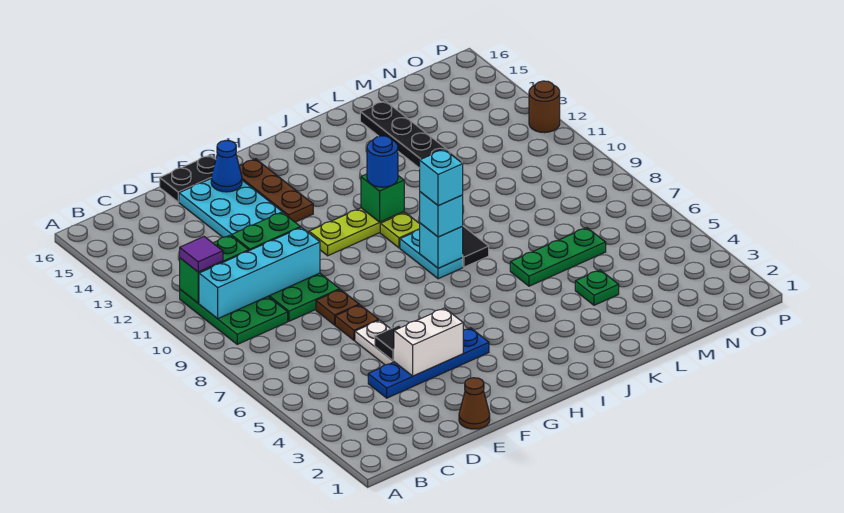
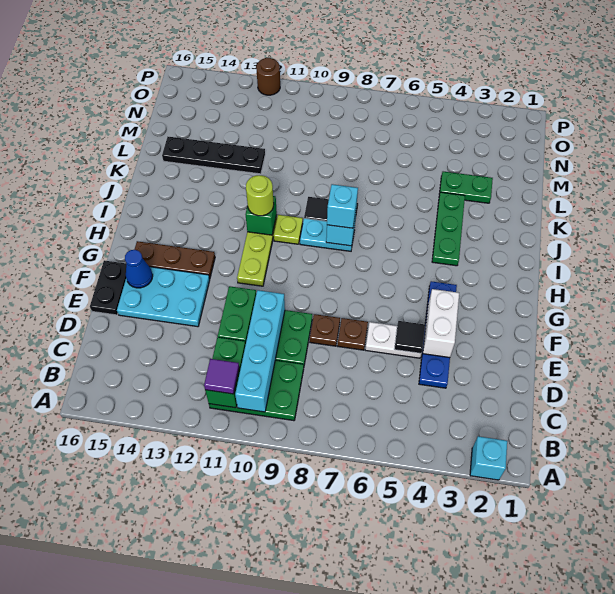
brown cone E1 level 1 -> none
cyan brick I8 level 4 -> cyan brick A2 level 1
blue round brick I11 level 3 -> lime round brick I11 level 3
green plate K6:M6 level 1 -> green plate I4:K4 level 1
green plate L4 level 1 -> green plate L3:L4 level 1

